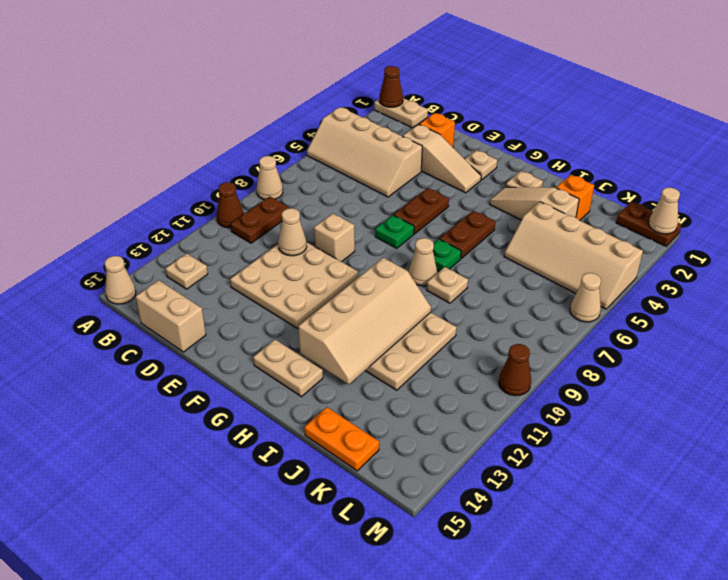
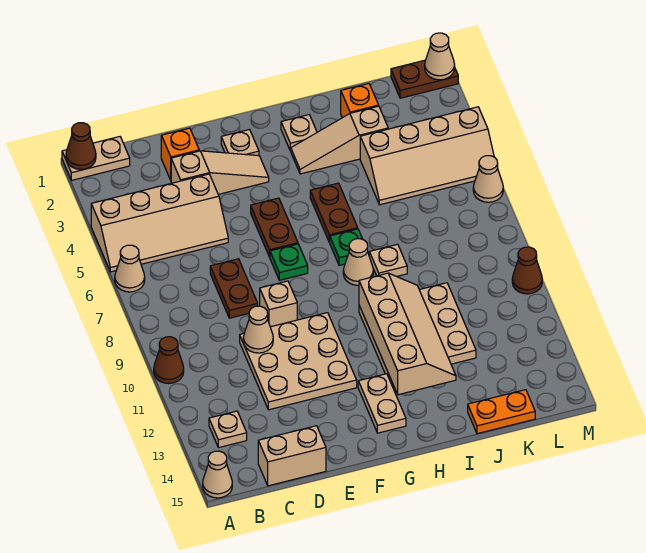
tan cone A8 level 1 -> tan cone A6 level 1
brown plate B9:B10 level 1 -> brown plate D7:D8 level 1
tan plate G14:H14 level 1 -> tan plate G13:G14 level 1

